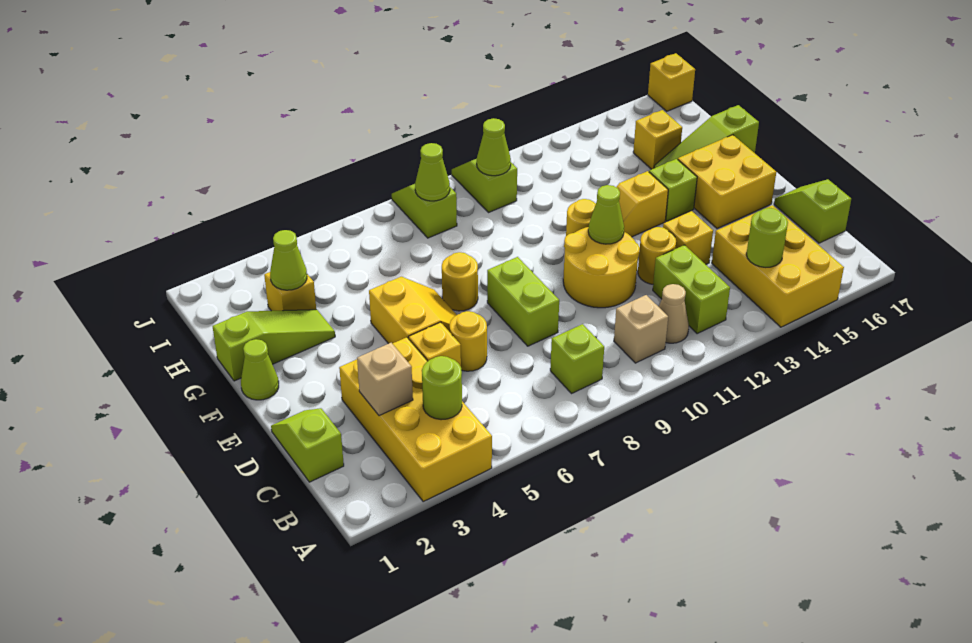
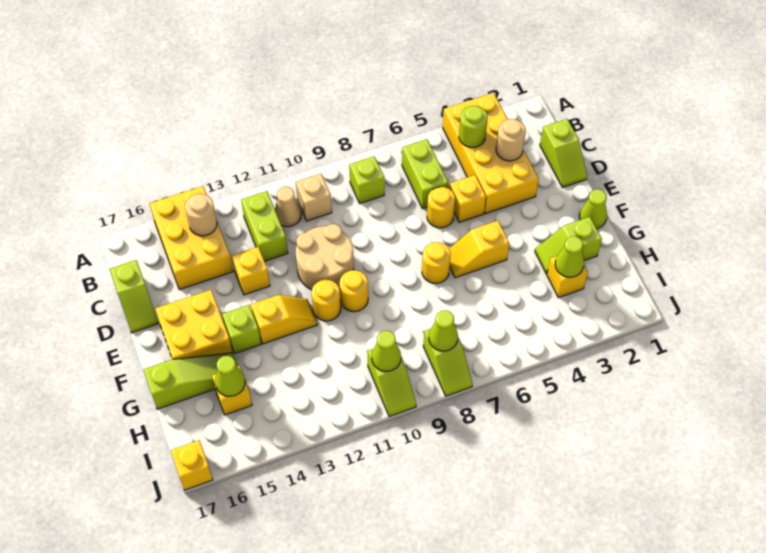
lime round brick B14 level 2 -> tan round brick B14 level 2
tan brick C3 level 2 -> tan round brick C3 level 2
lime brick D8:E8 level 1 -> lime brick B6:C6 level 1
yellow round brick D10:E11 level 1 -> tan round brick D10:E11 level 1
yellow round brick D12 level 1 -> yellow round brick F10 level 1
yellow slope E5:F6 level 1 top 5 -> yellow slope F5:F6 level 1 top 5
lime cone E11 level 2 -> lime cone H15 level 2
lime slope G1:G3 level 1 top 1 -> lime slope G2:G3 level 1 top 2

